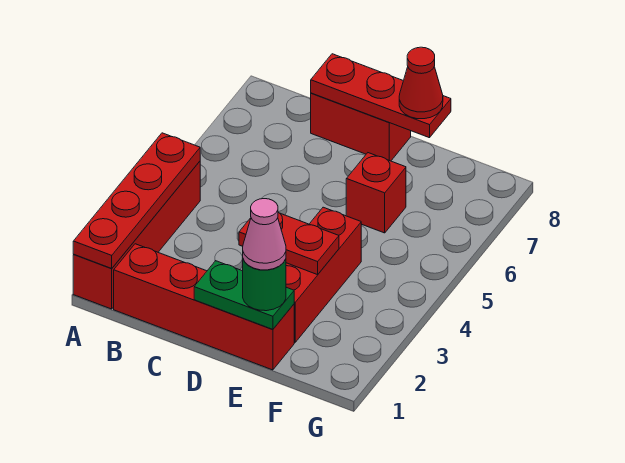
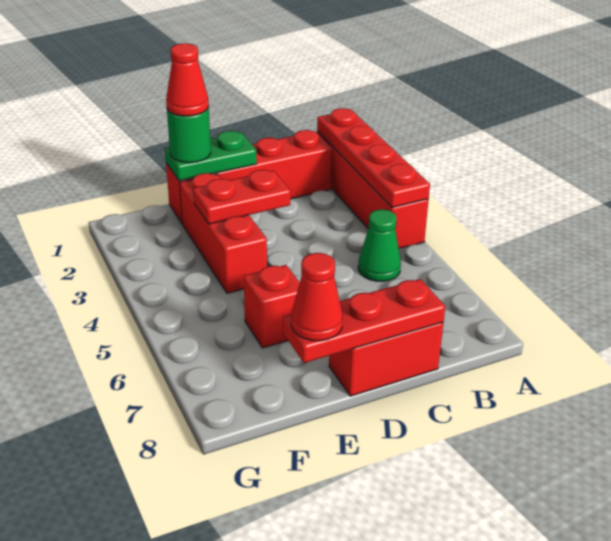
none -> green cone B5 level 1
pink cone E1 level 4 -> red cone E1 level 4

